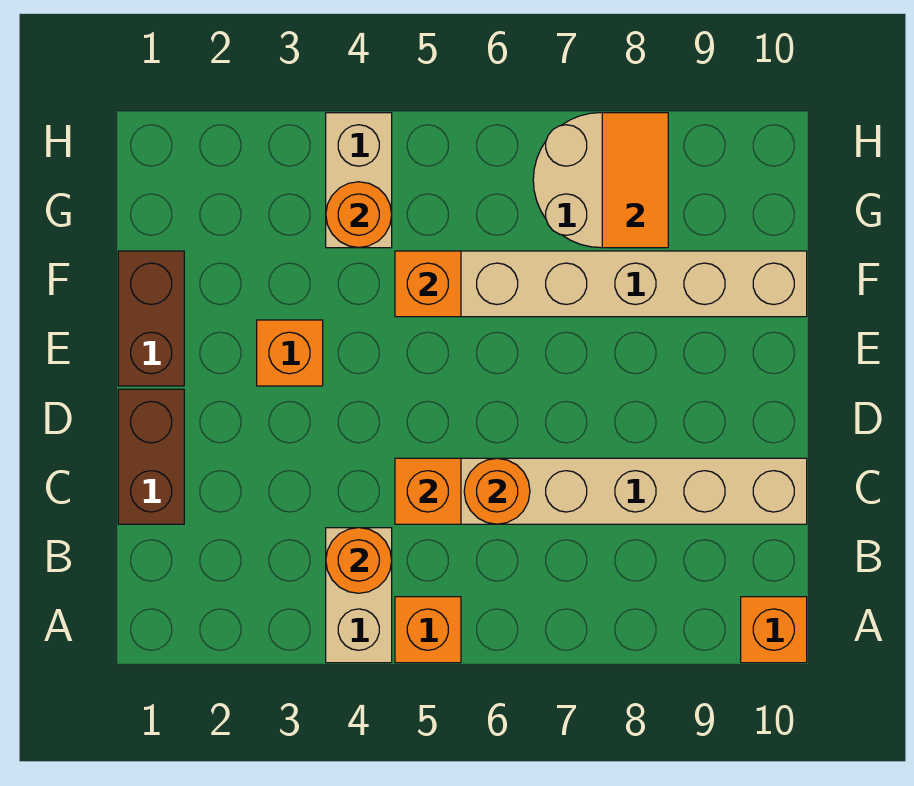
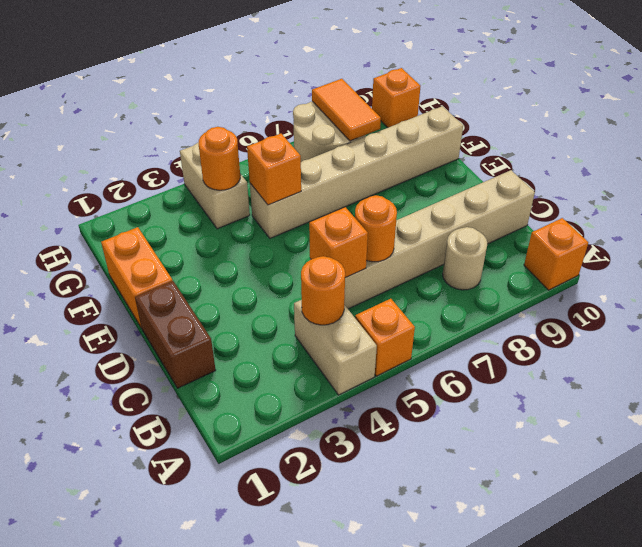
none -> tan round brick B8 level 1
brown brick E1:F1 level 1 -> orange brick E1:F1 level 1
orange brick E3 level 1 -> orange brick H10 level 1

